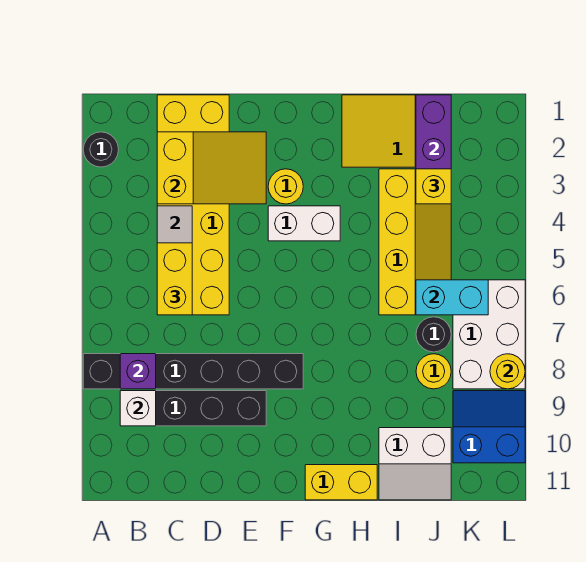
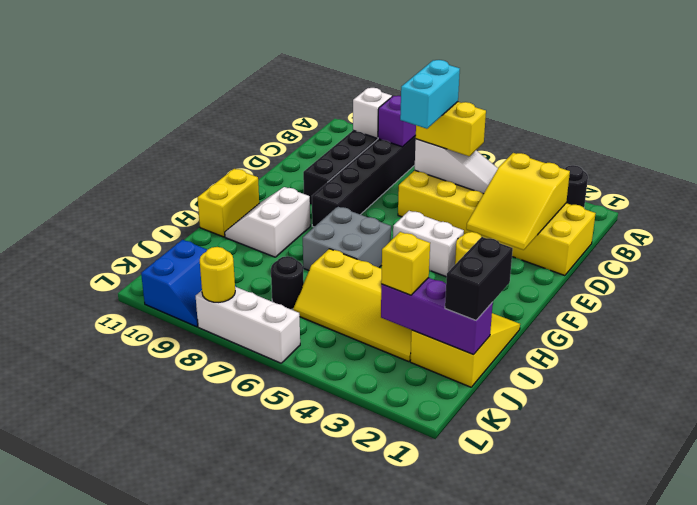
white brick F4:G4 level 1 -> white brick F4:F5 level 1
none -> grey brick G6:H7 level 1
none -> black brick I1:J1 level 3
white slope I10:J11 level 1 top 10 -> white slope G9:H10 level 1 top 9
cyan brick J6:K6 level 2 -> cyan brick C6:D6 level 4
yellow round brick J8 level 1 -> none
white brick K6:L8 level 1 -> white brick L6:L8 level 1

